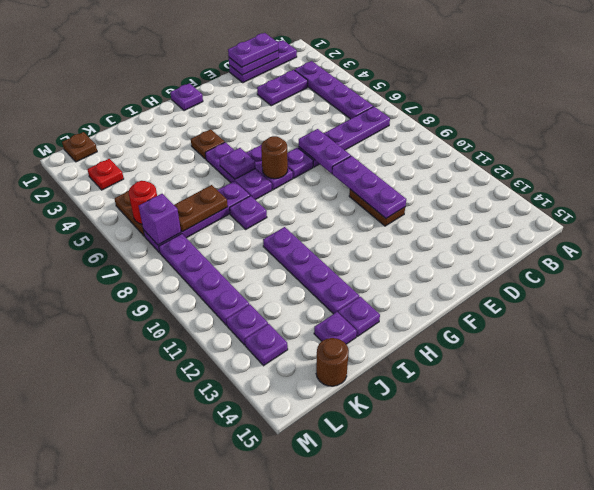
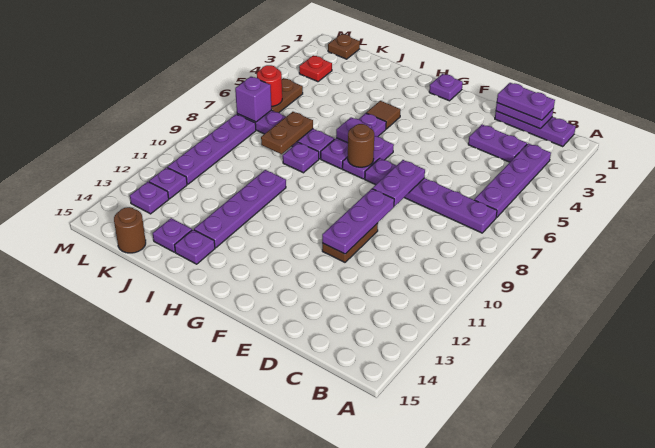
brown plate H4 level 1 -> brown tile H4 level 1
brown plate J7:K7 level 2 -> brown plate J7:J8 level 2

